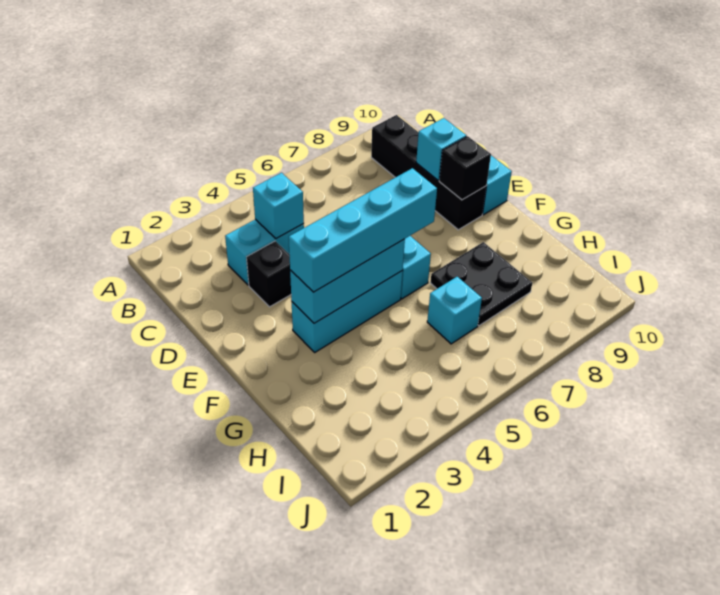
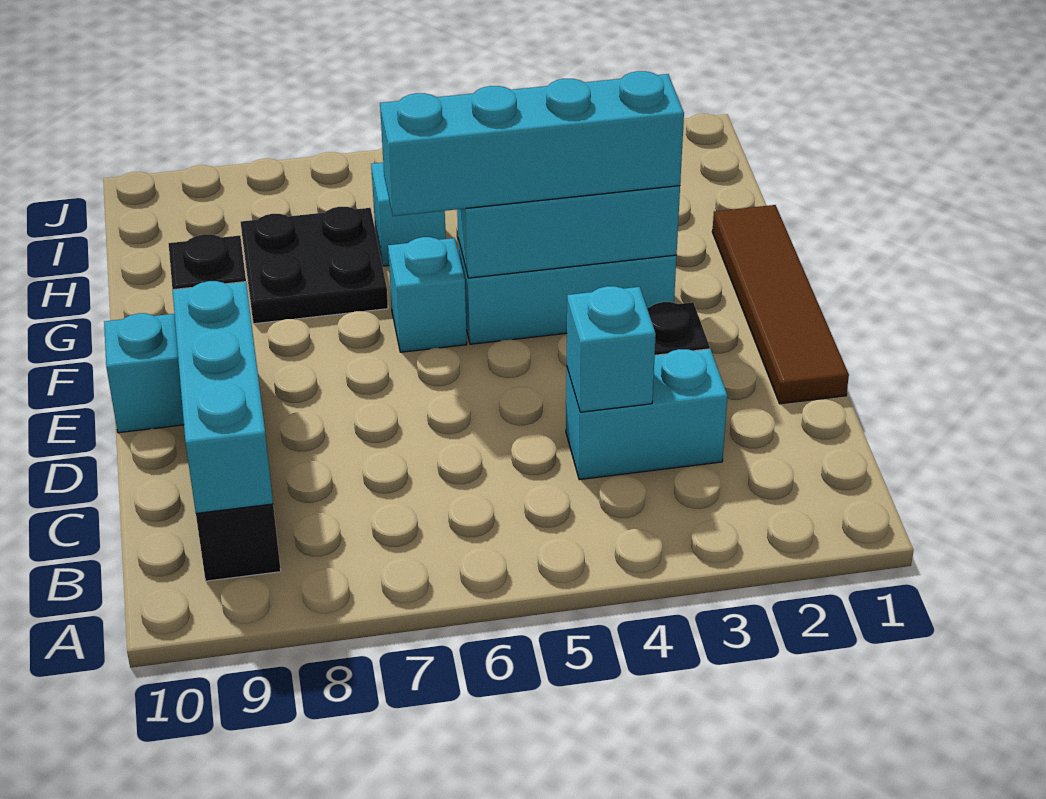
none -> brown tile D1:G1 level 1
cyan brick D9 level 2 -> cyan brick B9:D9 level 2

